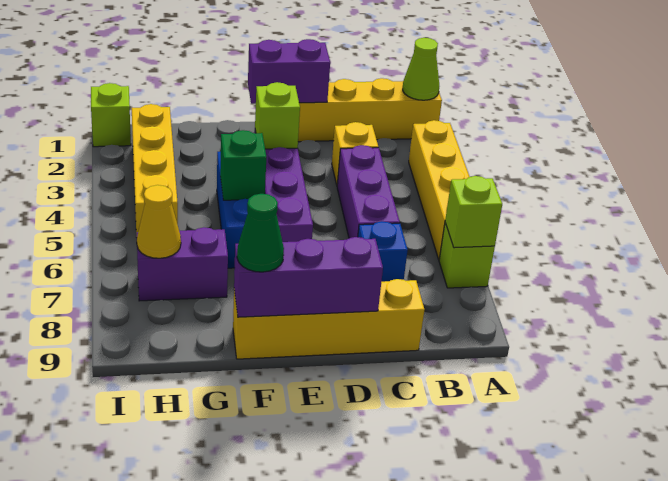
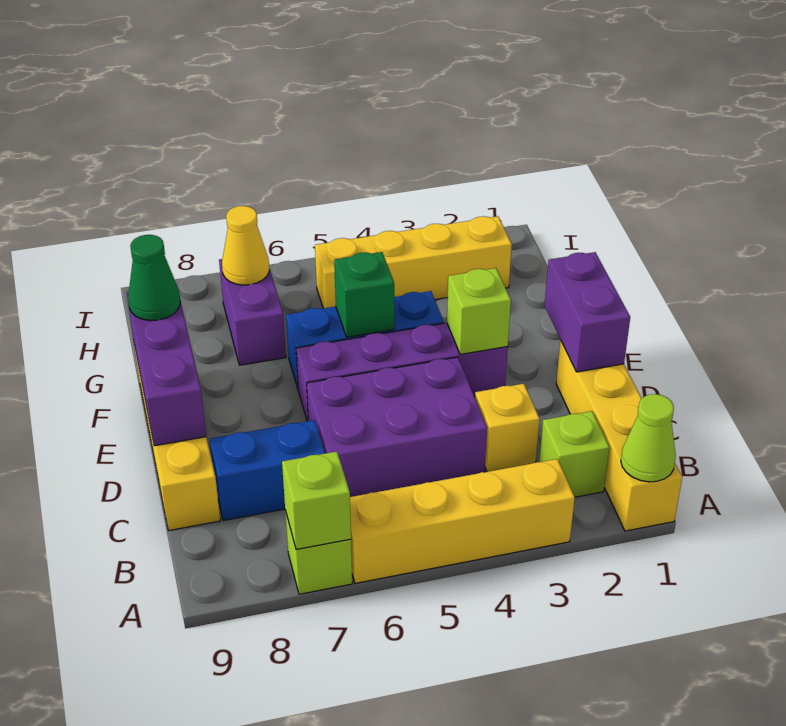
purple brick C4:C6 level 1 -> purple brick C4:D6 level 1
blue brick C7 level 1 -> blue brick C7:C8 level 1
lime brick I1 level 1 -> lime brick B2 level 1

